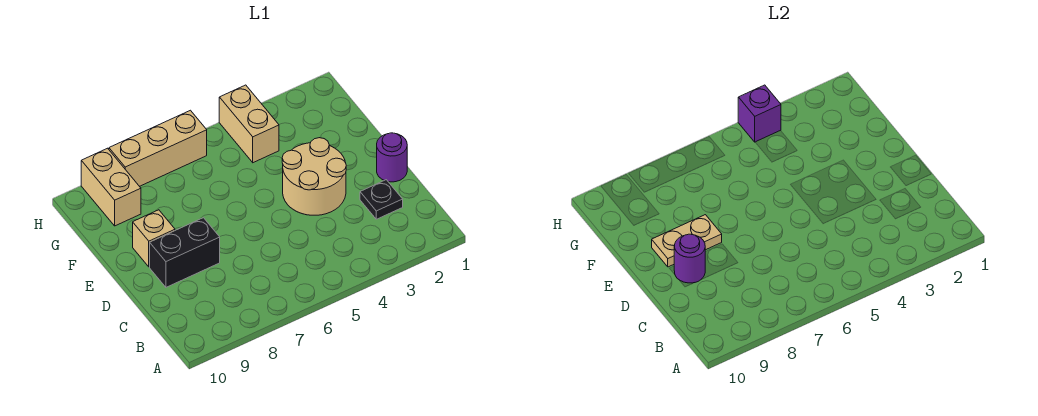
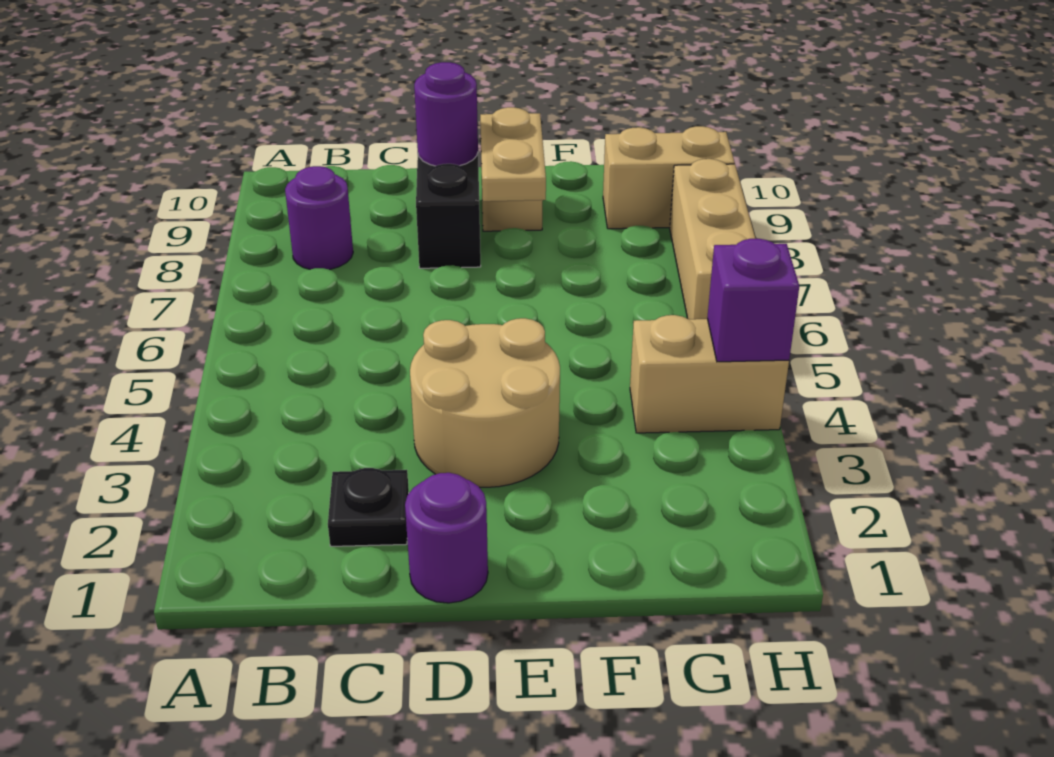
none -> purple round brick B8 level 1

